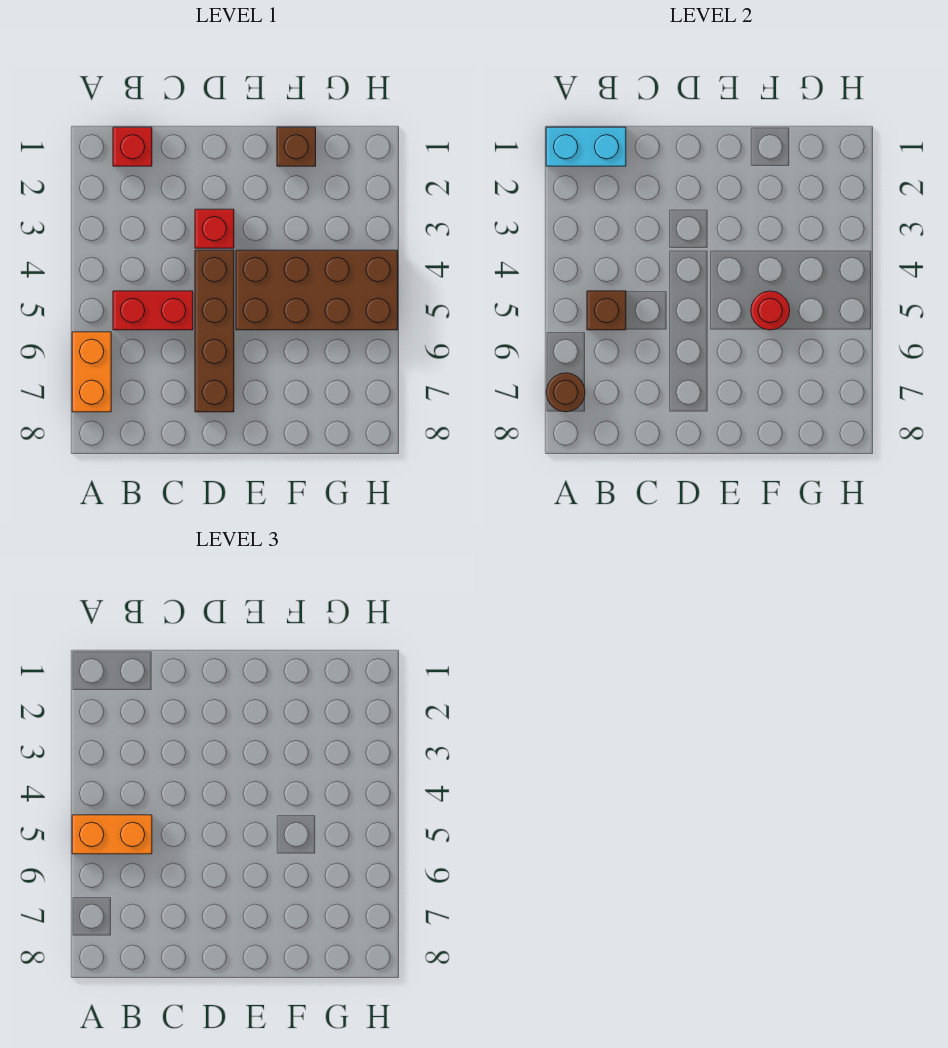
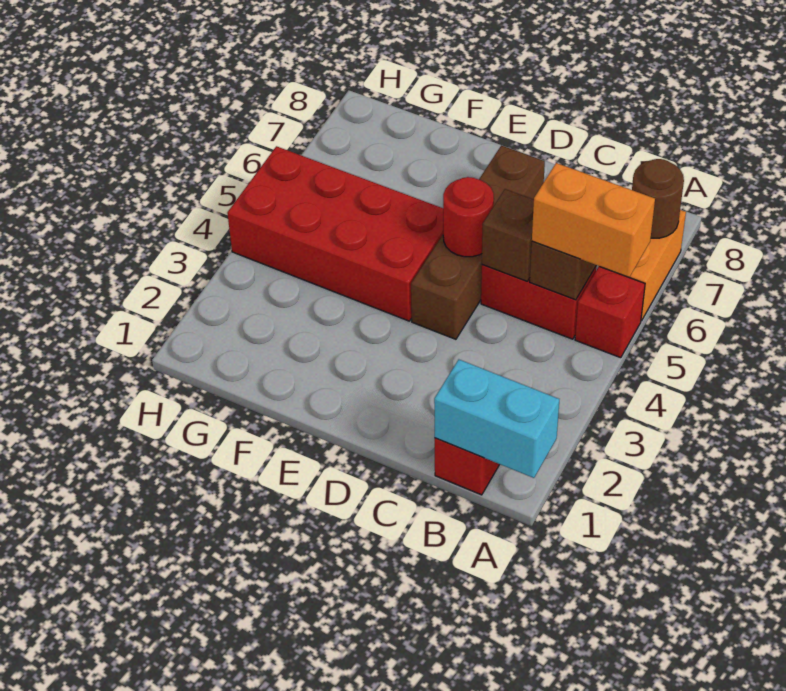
red brick D3 level 1 -> red brick A5 level 1
brown brick E4:H5 level 1 -> red brick E4:H5 level 1
brown brick F1 level 1 -> brown brick C5 level 2
red round brick F5 level 2 -> red round brick D5 level 2

